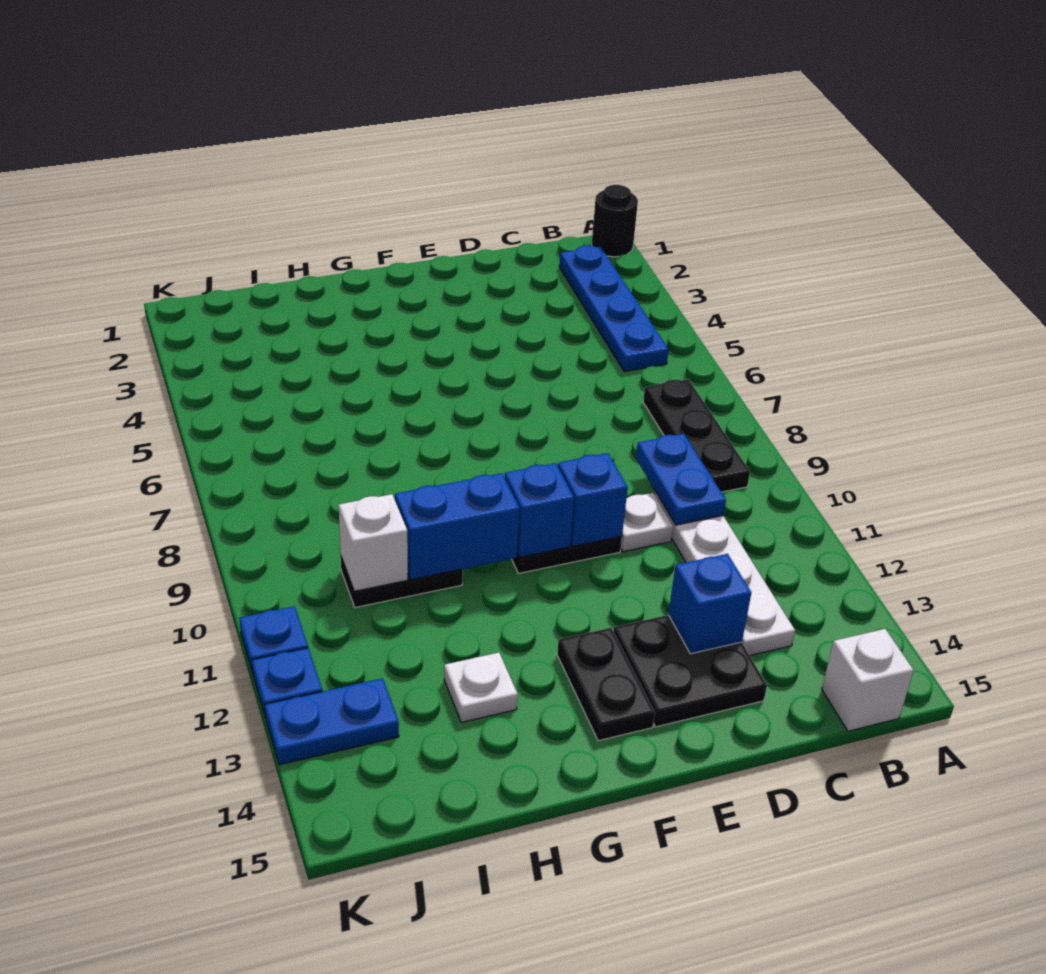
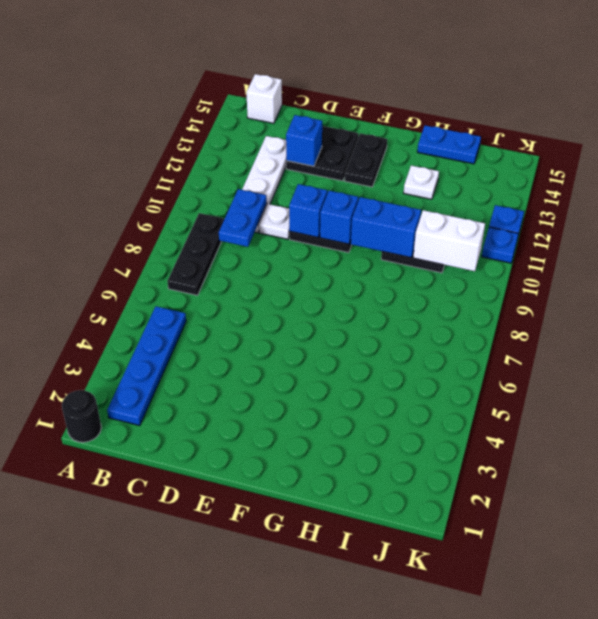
white brick I10 level 2 -> white brick I10:J10 level 2
blue plate J13:K13 level 1 -> blue plate H15:I15 level 1

